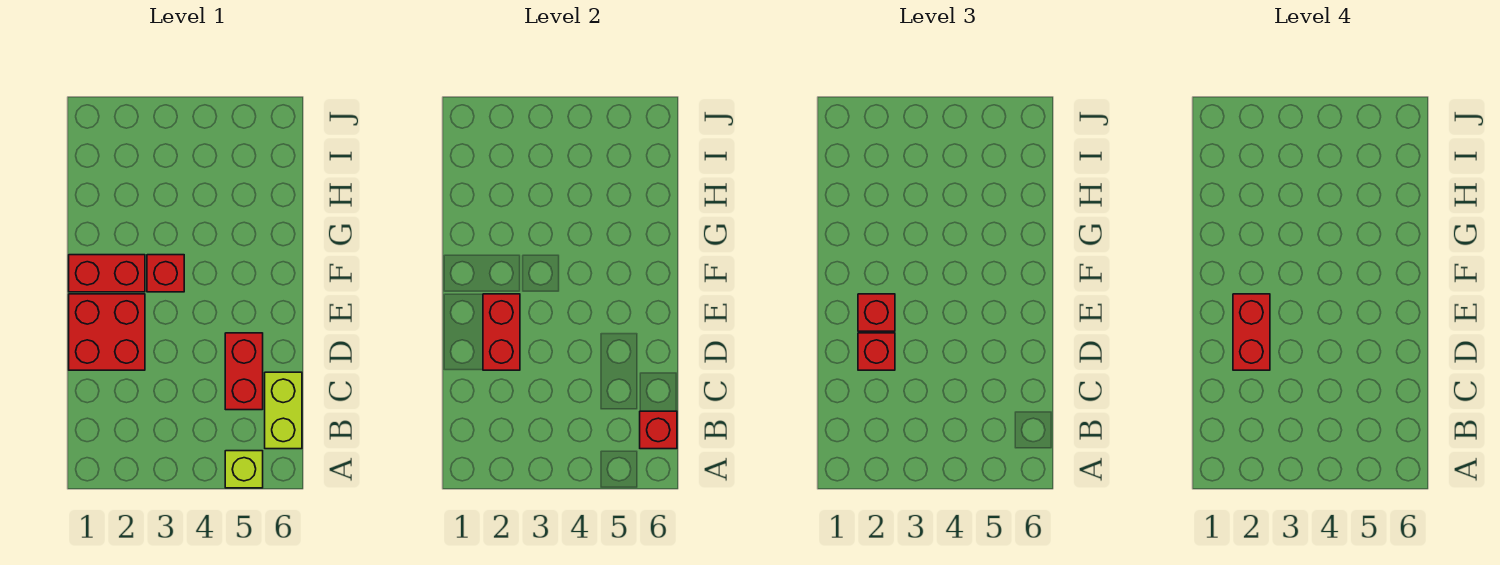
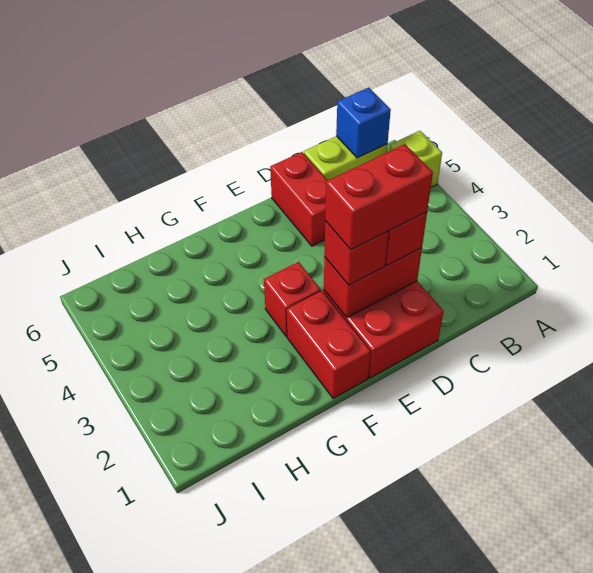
red brick B6 level 2 -> blue brick B6 level 2
red brick C5:D5 level 1 -> red brick D5:D6 level 1

